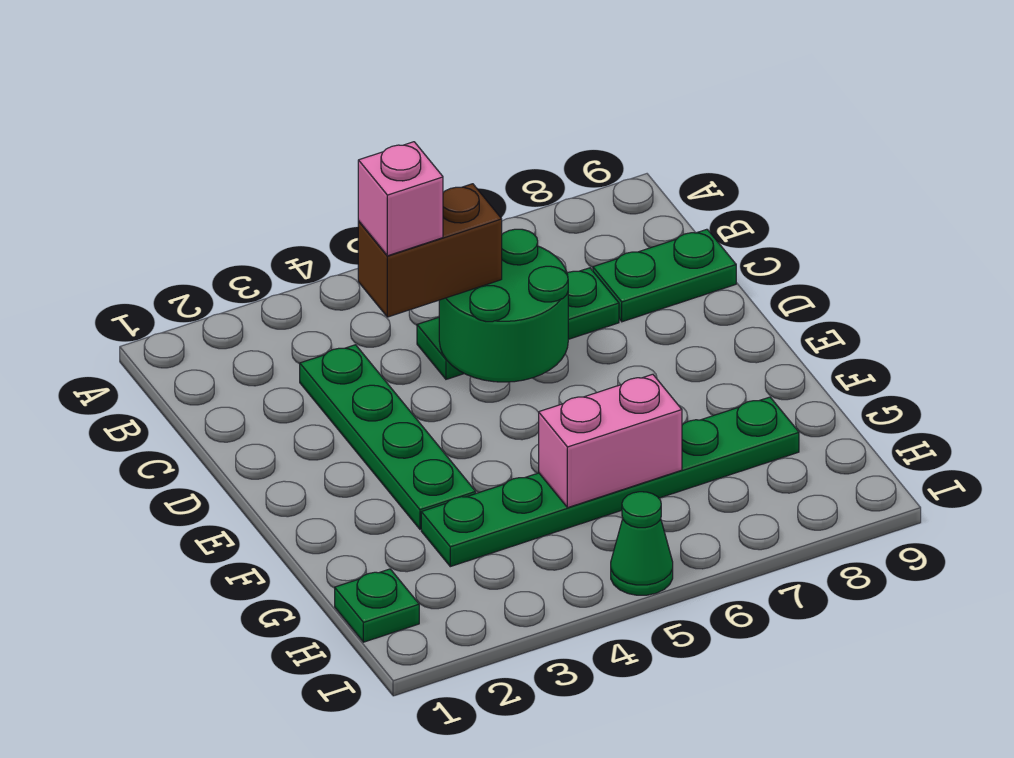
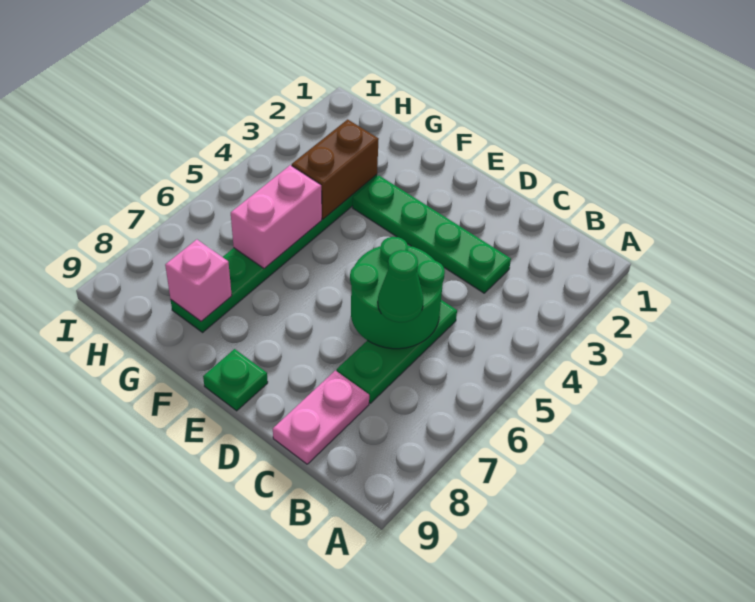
brown brick C4:C5 level 3 -> brown brick G3:G4 level 2
pink brick C4 level 4 -> pink brick G8 level 2
green plate C8:C9 level 1 -> pink plate C8:C9 level 1
green plate H1 level 1 -> green plate E9 level 1
green cone I5 level 1 -> green cone C6 level 3

